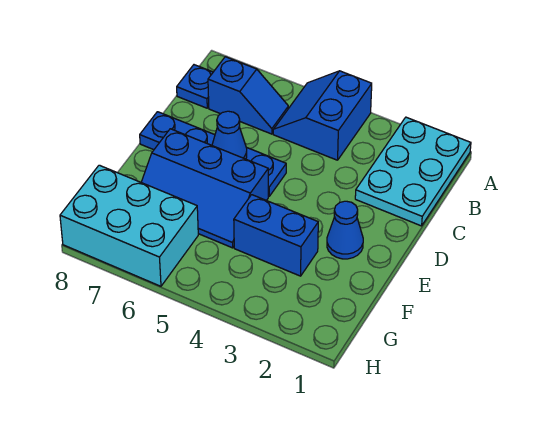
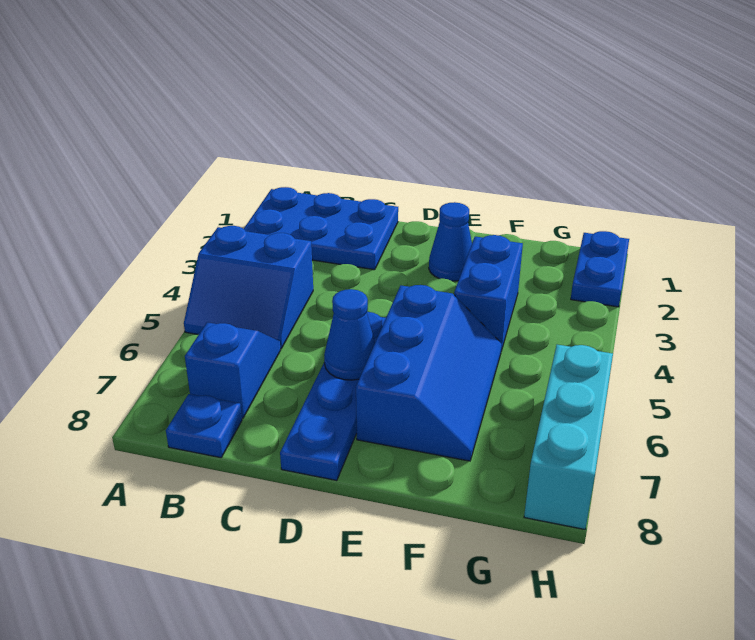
cyan plate A1:C2 level 1 -> blue plate A1:C2 level 1
cyan brick G6:H8 level 1 -> cyan brick H6:H8 level 1
none -> blue plate H1:H2 level 1

